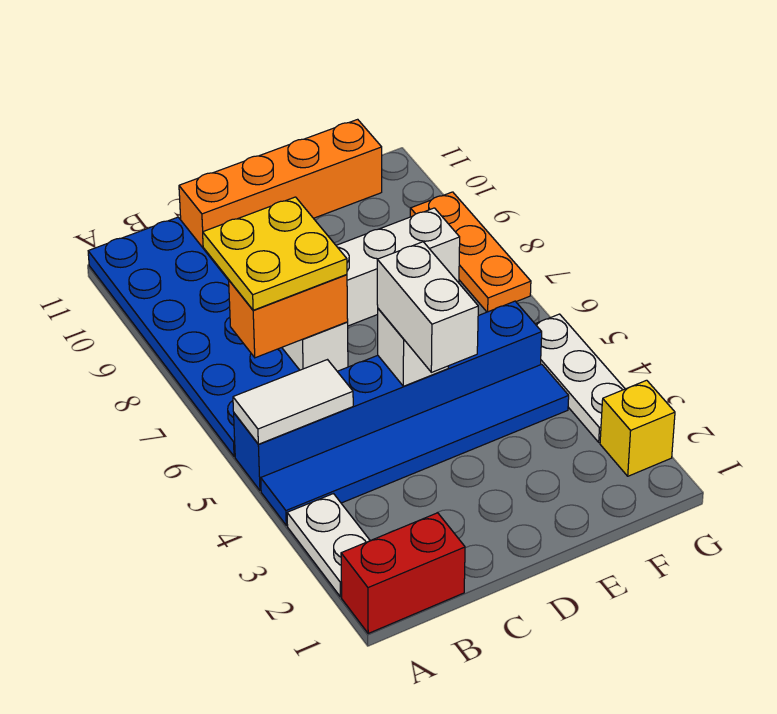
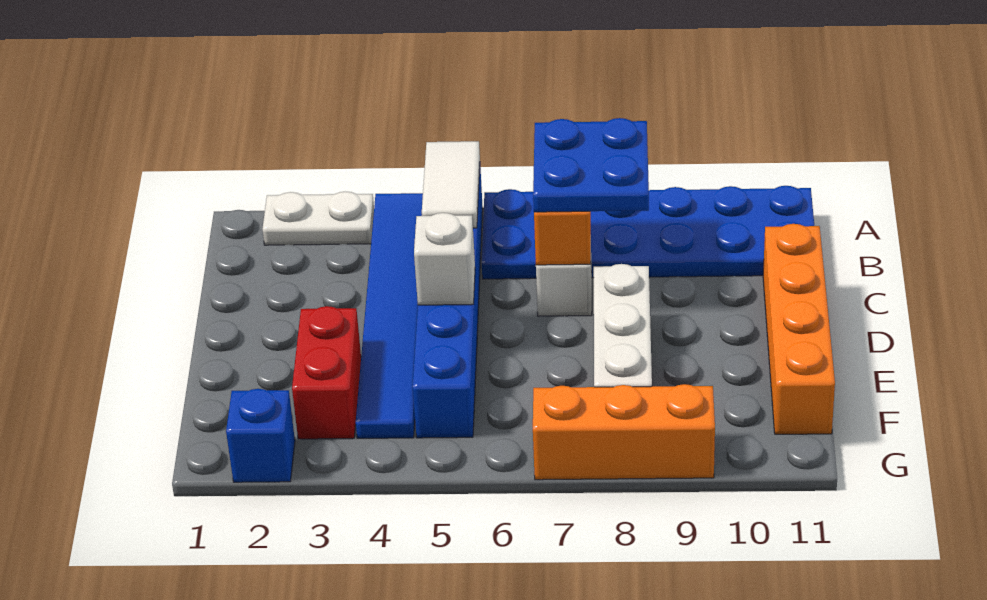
red brick A1:B1 level 1 -> red brick E3:F3 level 1
yellow plate B7:C8 level 3 -> blue plate B7:C8 level 3
white brick D4:D5 level 3 -> none
yellow brick G2 level 1 -> blue brick G2 level 1
white plate G3:G5 level 1 -> none
orange plate G7:G9 level 1 -> orange brick G7:G9 level 1

